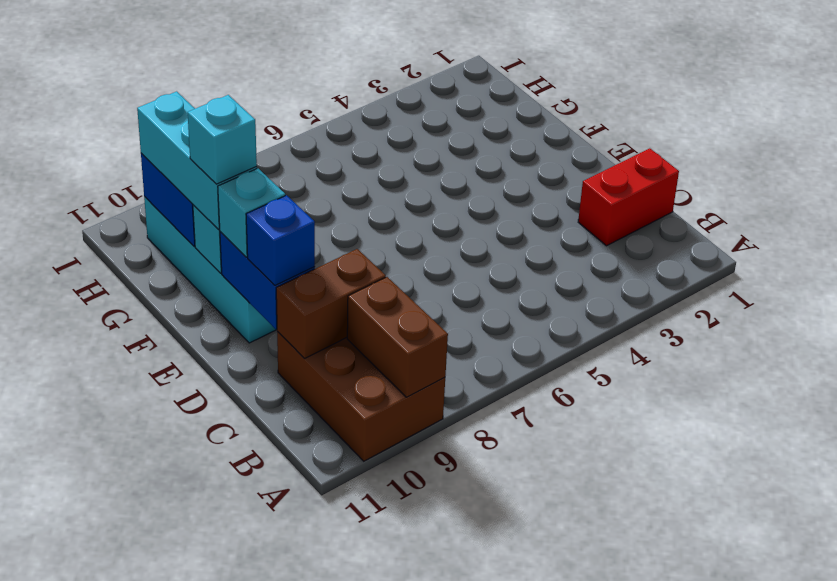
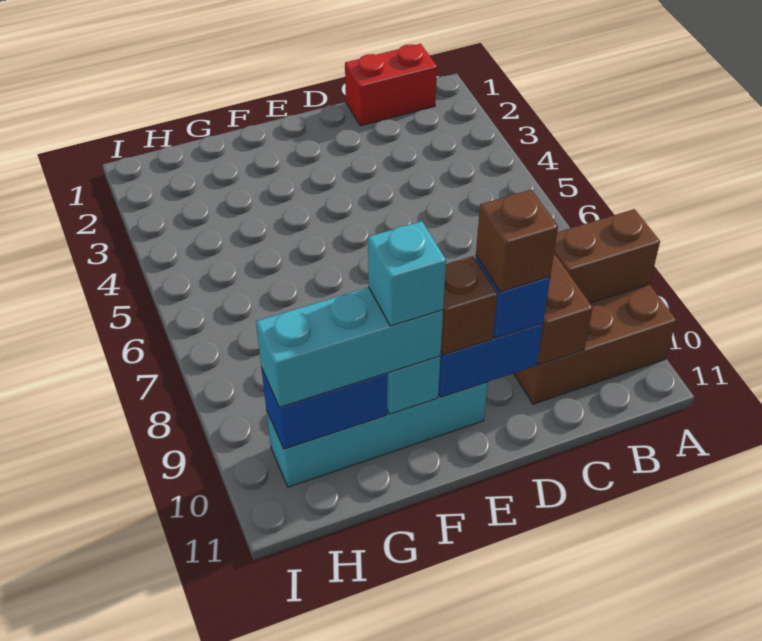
red brick C1:C2 level 1 -> red brick B1:C1 level 1
none -> brown brick D10 level 4
cyan brick E10 level 3 -> brown brick E10 level 3

